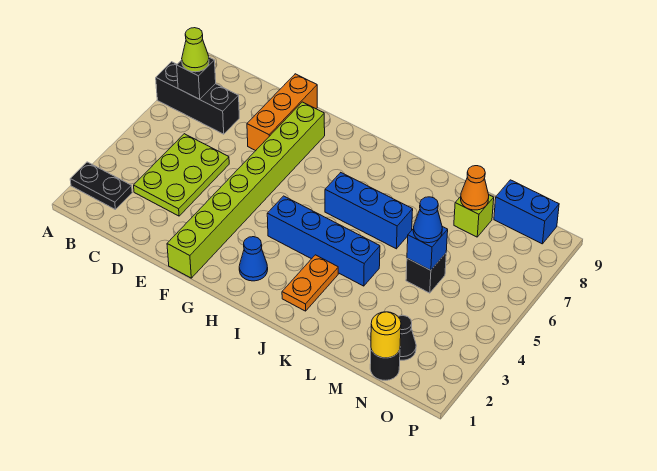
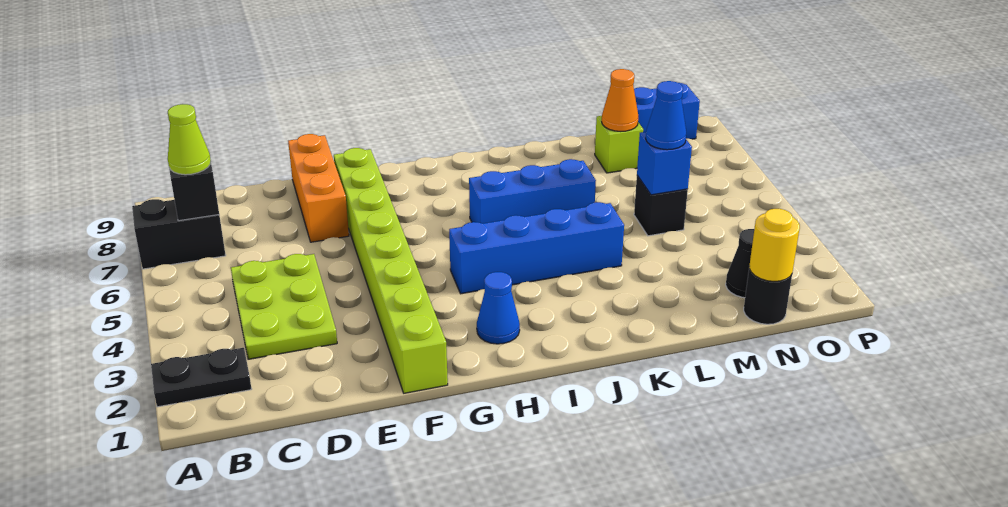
black brick A7:C7 level 1 -> black brick A7:B7 level 1
orange plate J2:J3 level 1 -> none

